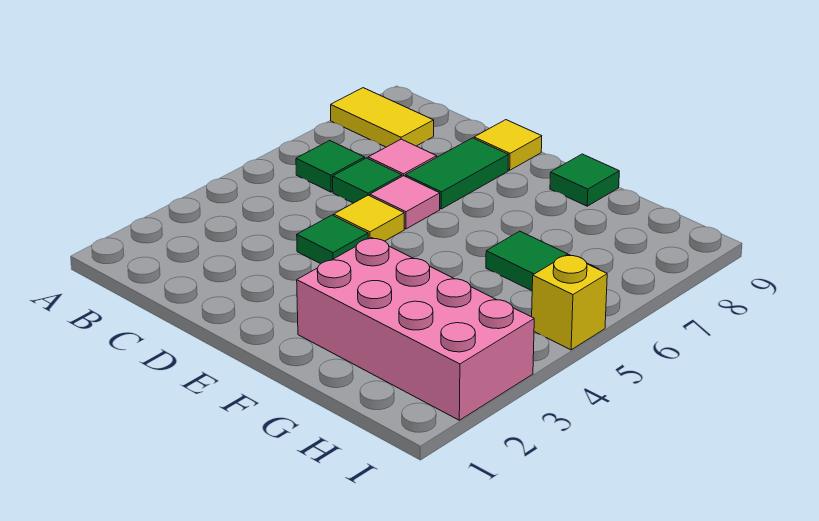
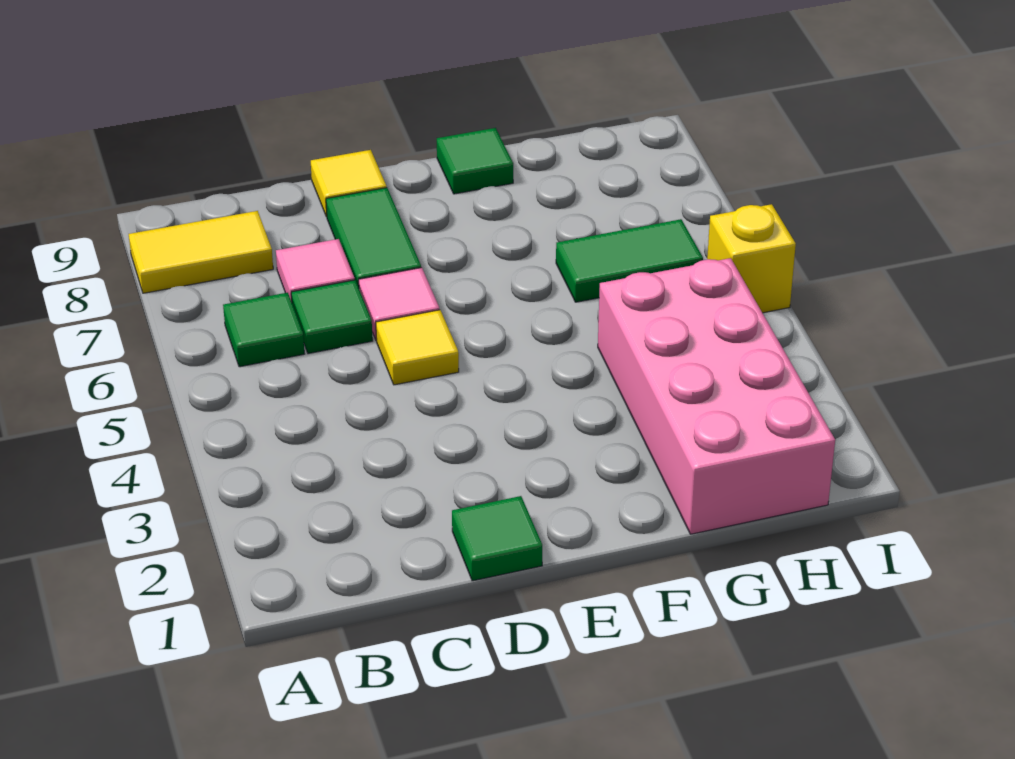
green tile D4 level 1 -> green tile D1 level 1
pink brick F2:I3 level 1 -> pink brick G1:H4 level 1

